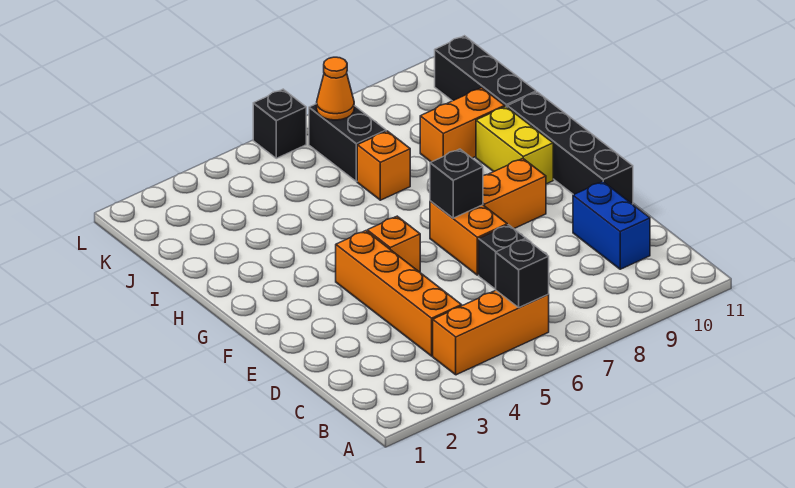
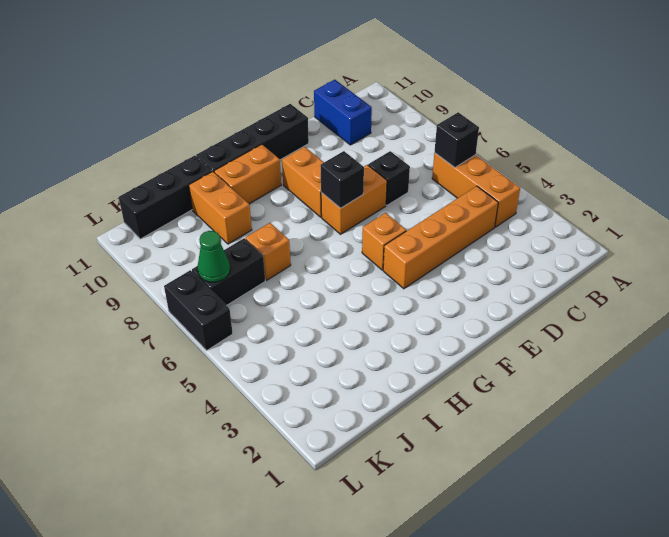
blue brick C10:D10 level 1 -> blue brick C10:C11 level 1
yellow brick G10:H10 level 1 -> orange brick G10:H10 level 1
orange cone K7 level 2 -> green cone K7 level 2
black brick L6 level 1 -> black brick L6:L7 level 1

